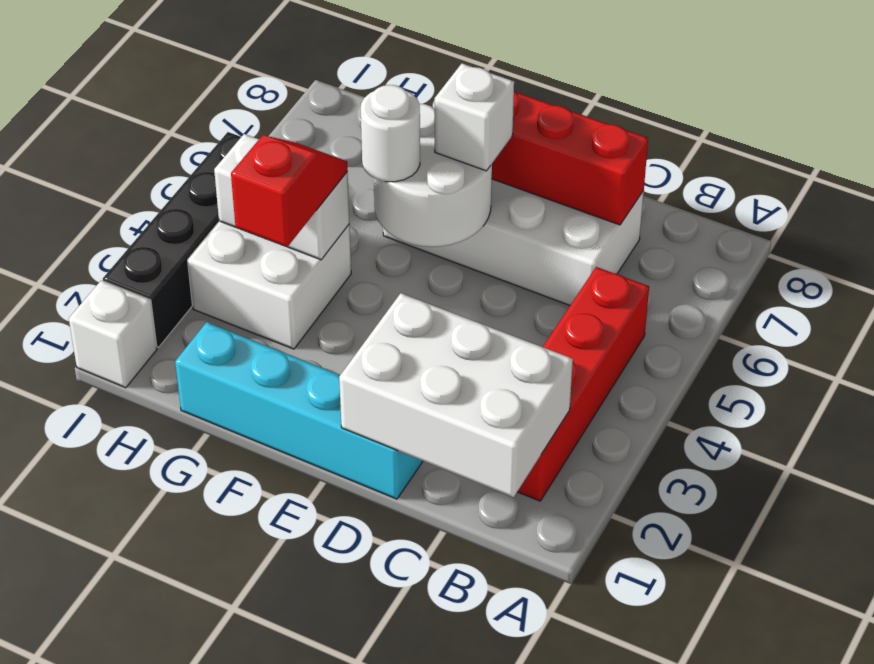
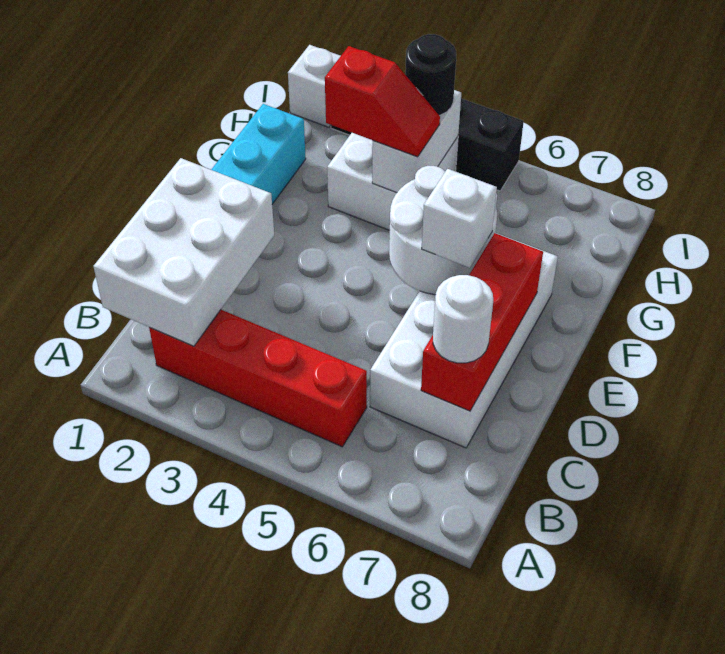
white round brick F5 level 3 -> white round brick C7 level 3
none -> black round brick H4 level 3

